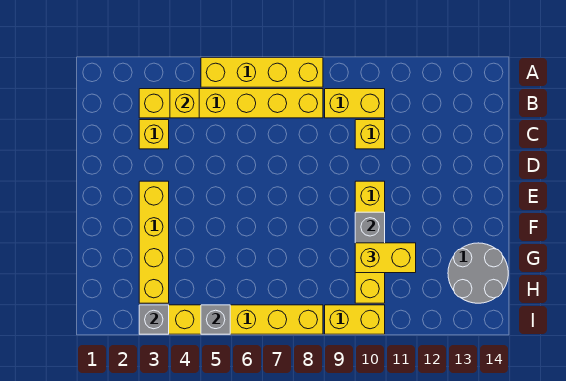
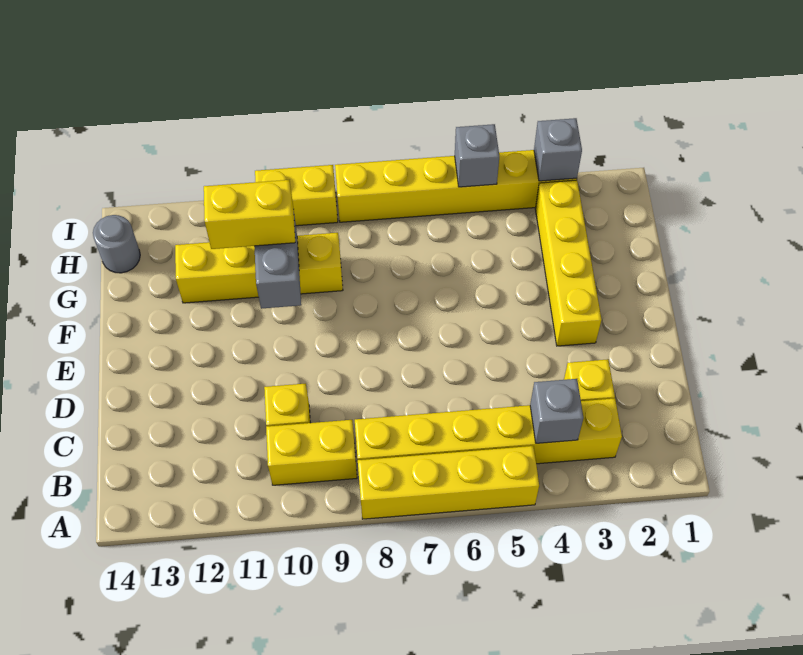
yellow brick B4 level 2 -> grey brick B4 level 2
yellow brick E10:H10 level 1 -> yellow brick G9:G12 level 1
grey round brick G13:H14 level 1 -> grey round brick H14 level 1

